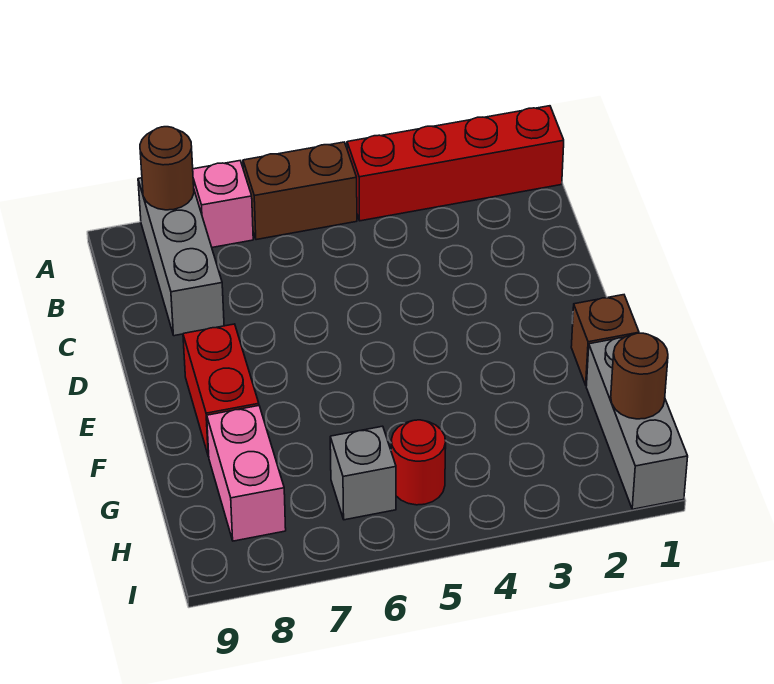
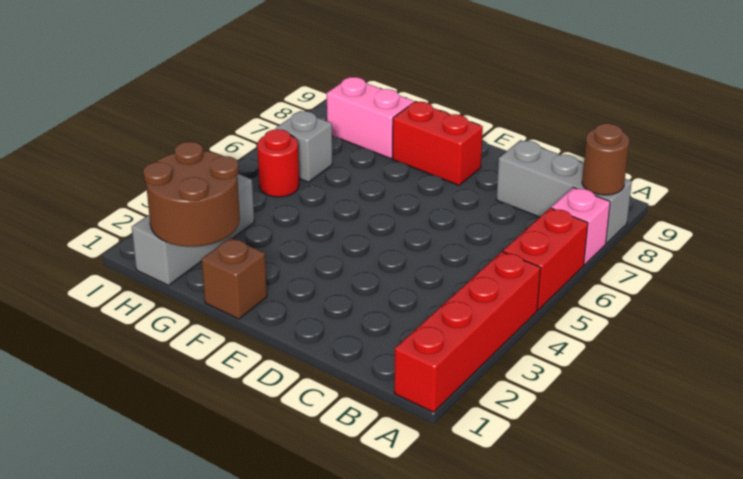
brown brick A5:A6 level 1 -> red brick A5:A6 level 1
grey brick G1:I1 level 1 -> grey brick H1:H3 level 1
brown round brick H1 level 2 -> brown round brick G1:H2 level 2

